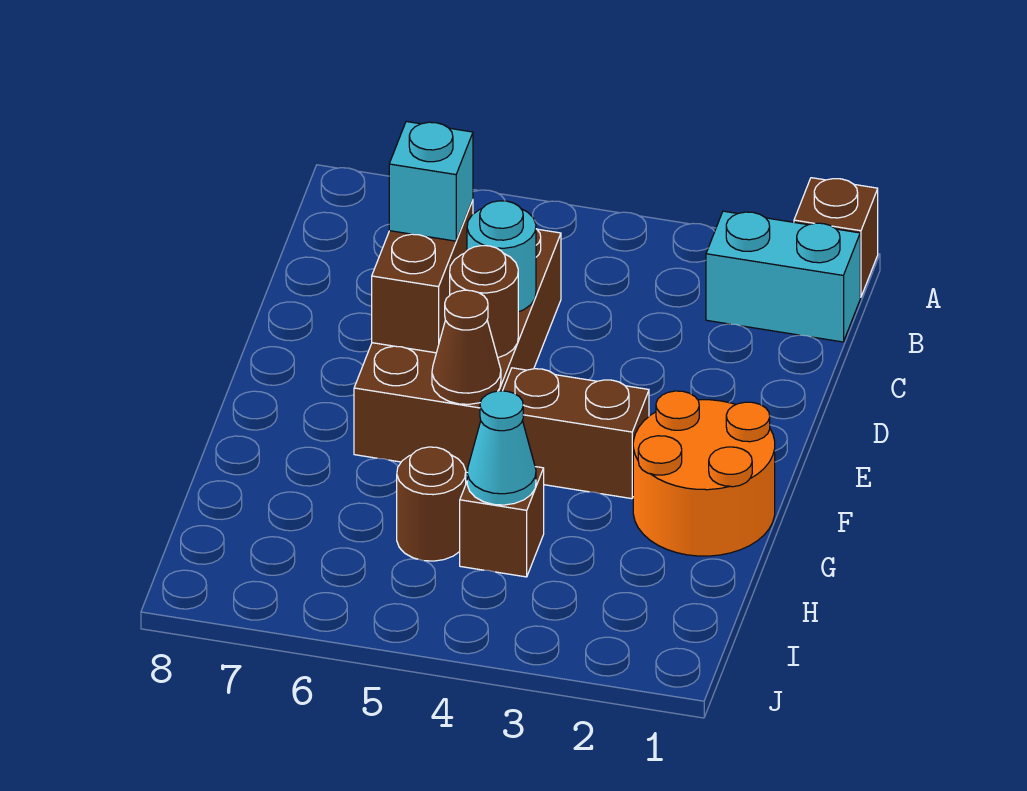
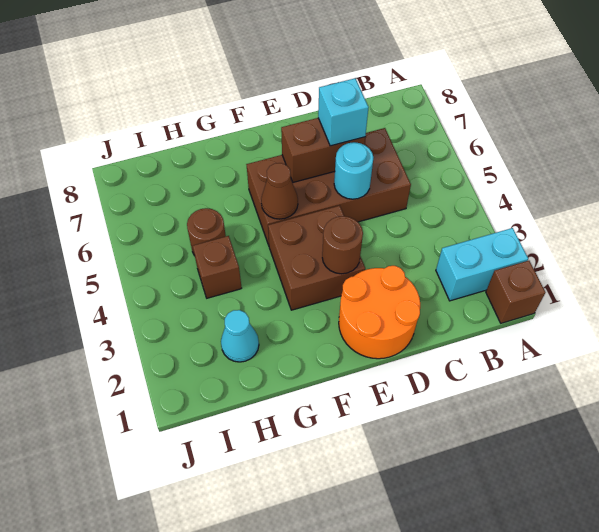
cyan brick B1:B2 level 1 -> cyan brick A2:B2 level 1
brown round brick E5 level 2 -> brown round brick E3 level 2
orange round brick F1:G2 level 1 -> orange round brick D1:E2 level 1
brown brick F3:F4 level 1 -> brown brick E3:F4 level 1
cyan cone H4 level 2 -> cyan cone H2 level 1

